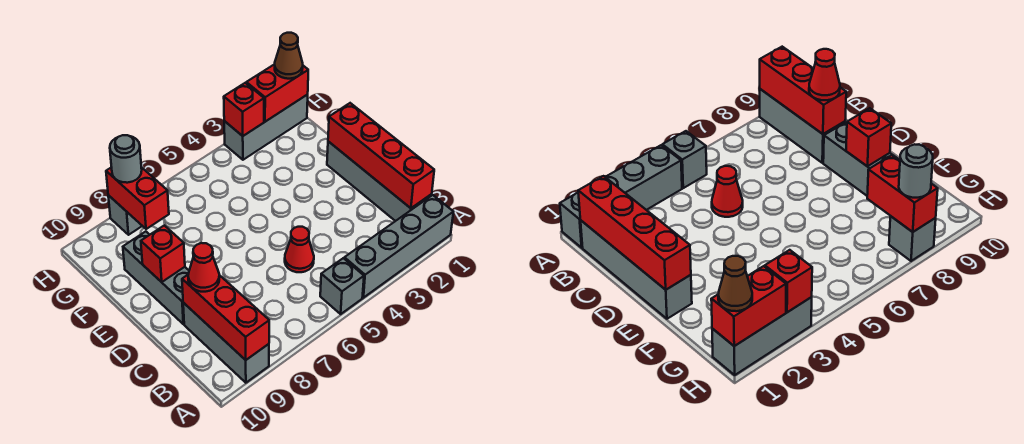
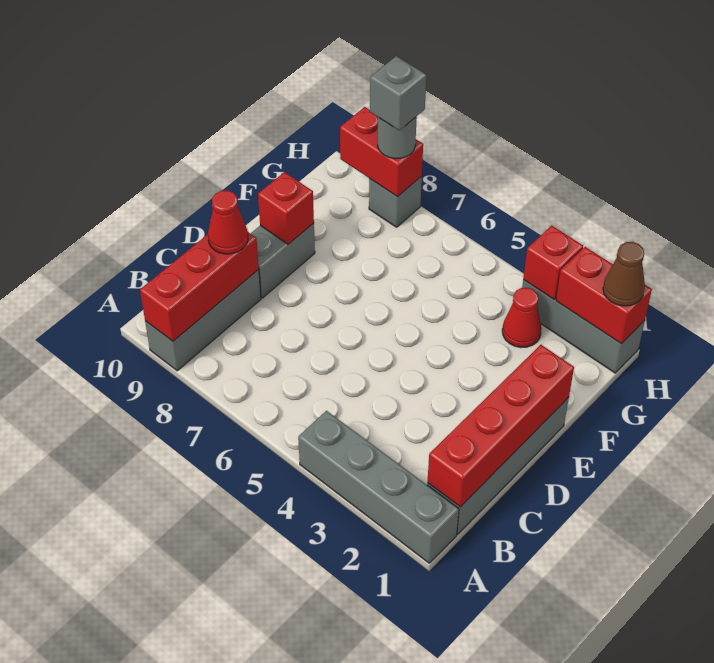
grey brick A5 level 1 -> grey brick H8 level 4
red cone C5 level 1 -> red cone G3 level 1
grey brick D9:F9 level 1 -> grey brick D9:E9 level 1
red brick G8:H8 level 2 -> red brick H8:H9 level 2

